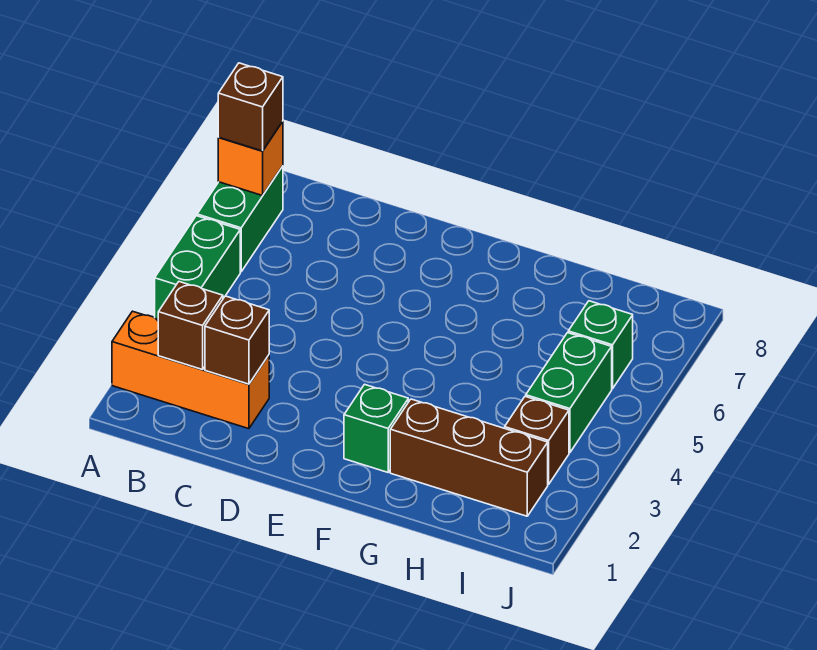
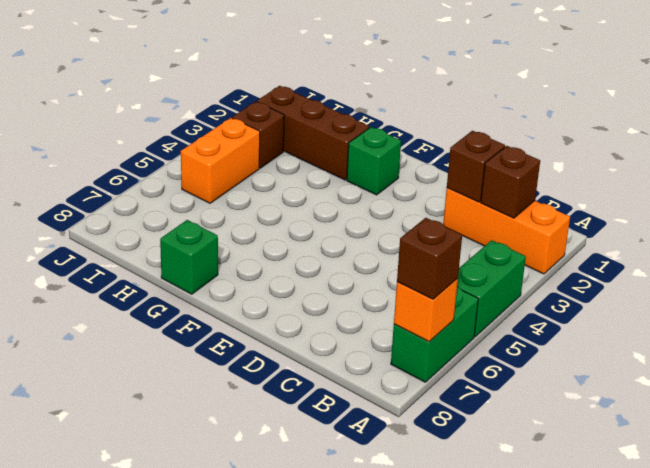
green brick I4:I5 level 1 -> orange brick I4:I5 level 1
green brick I6 level 1 -> green brick G8 level 1

